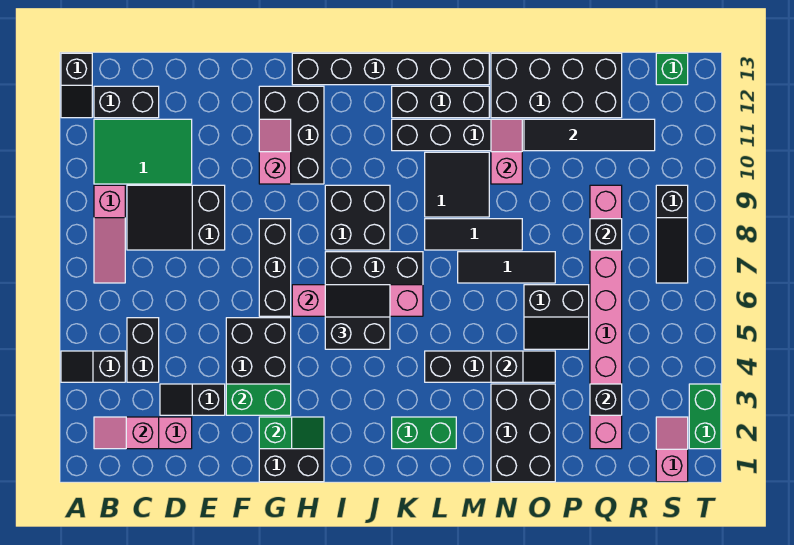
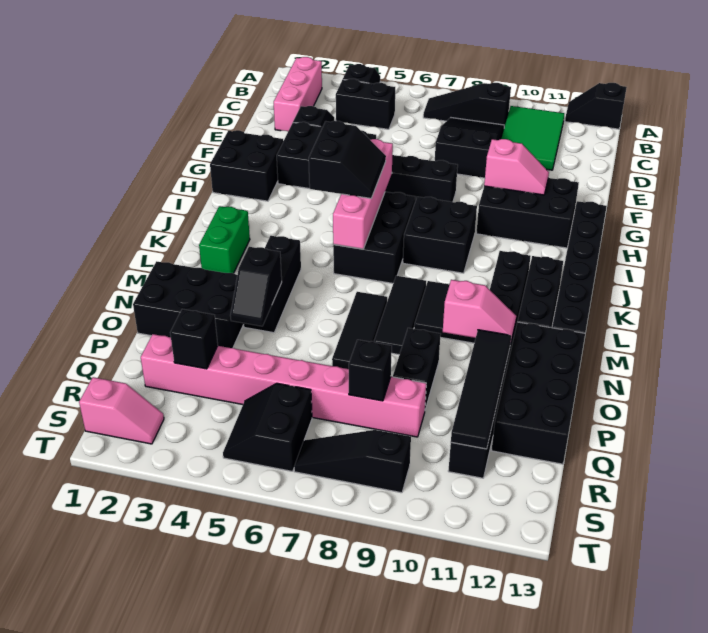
pink slope B2:C2 level 2 top C -> none
pink slope B7:B9 level 1 top 9 -> black slope B7:B9 level 1 top 9
black brick B12:C12 level 1 -> black brick O9:P9 level 1
green brick F3:G3 level 2 -> none
green slope G2:H2 level 2 top G -> none
black slope O5:P6 level 1 top 6 -> black slope R5:S6 level 1 top 6
green brick S13 level 1 -> none
green brick T2:T3 level 1 -> none

